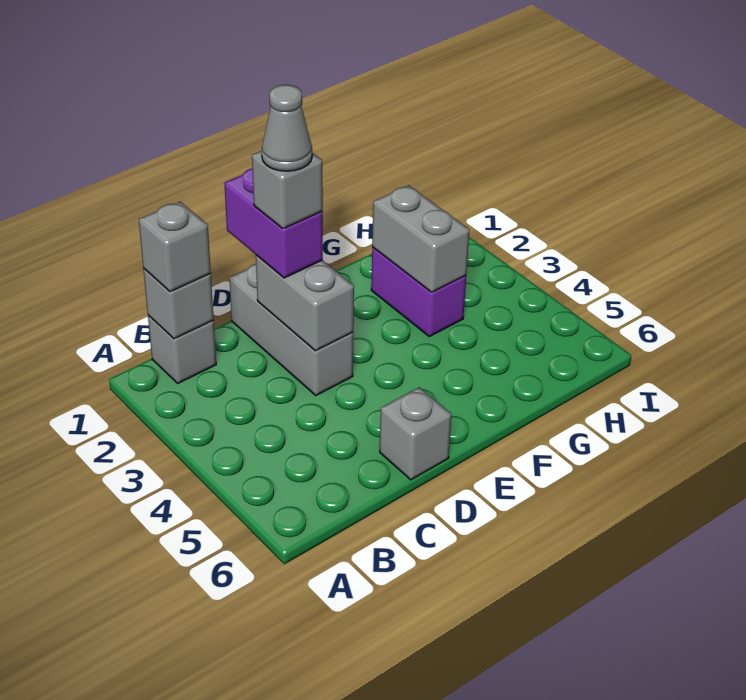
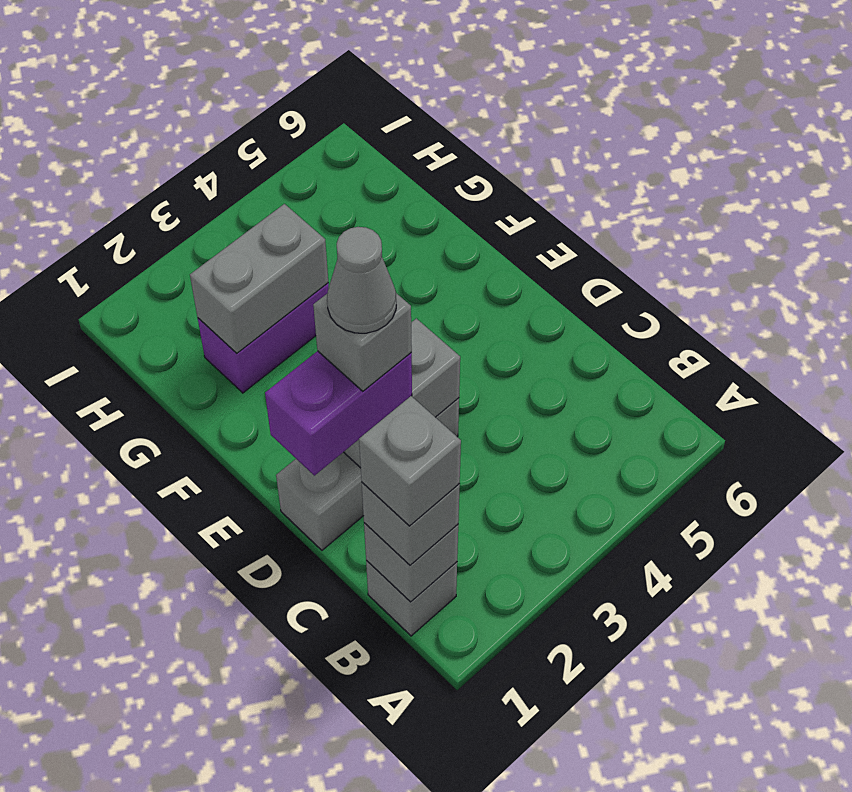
grey brick D6 level 1 -> grey brick B1 level 4

